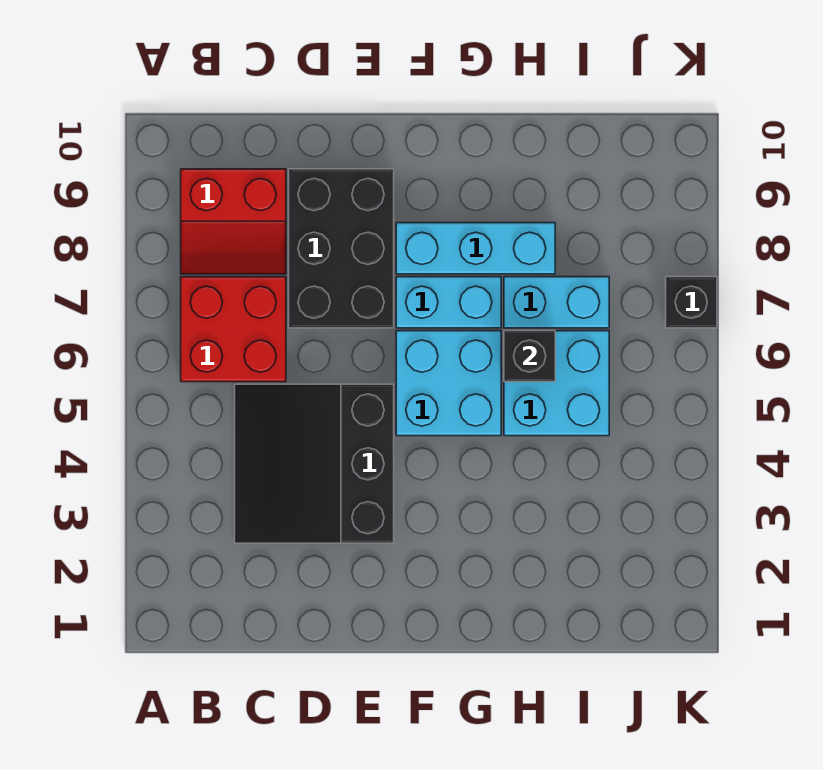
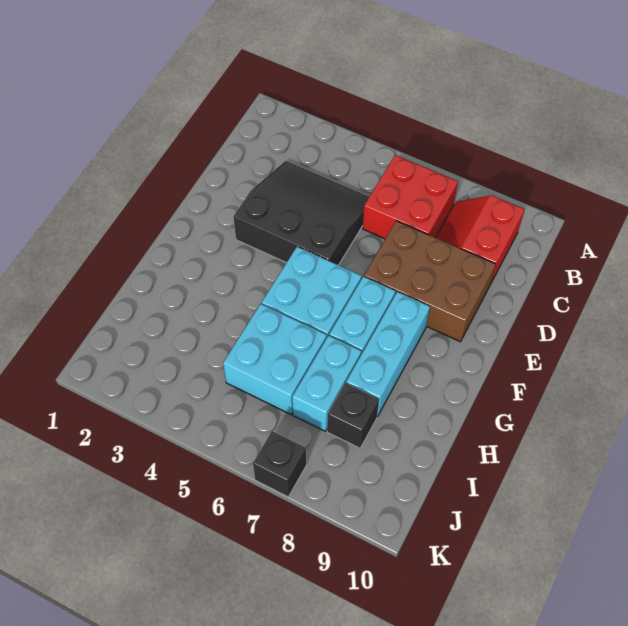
black brick D7:E9 level 1 -> brown brick D7:E9 level 1
black brick H6 level 2 -> black brick I8 level 1

